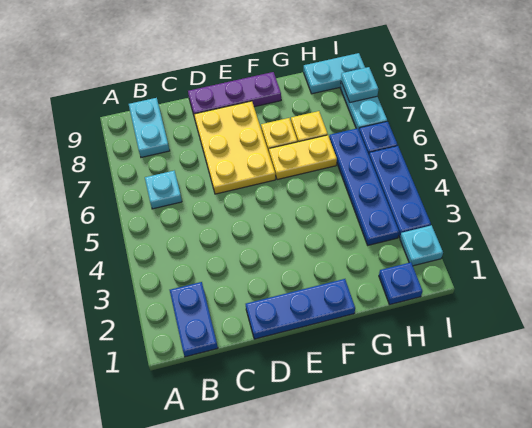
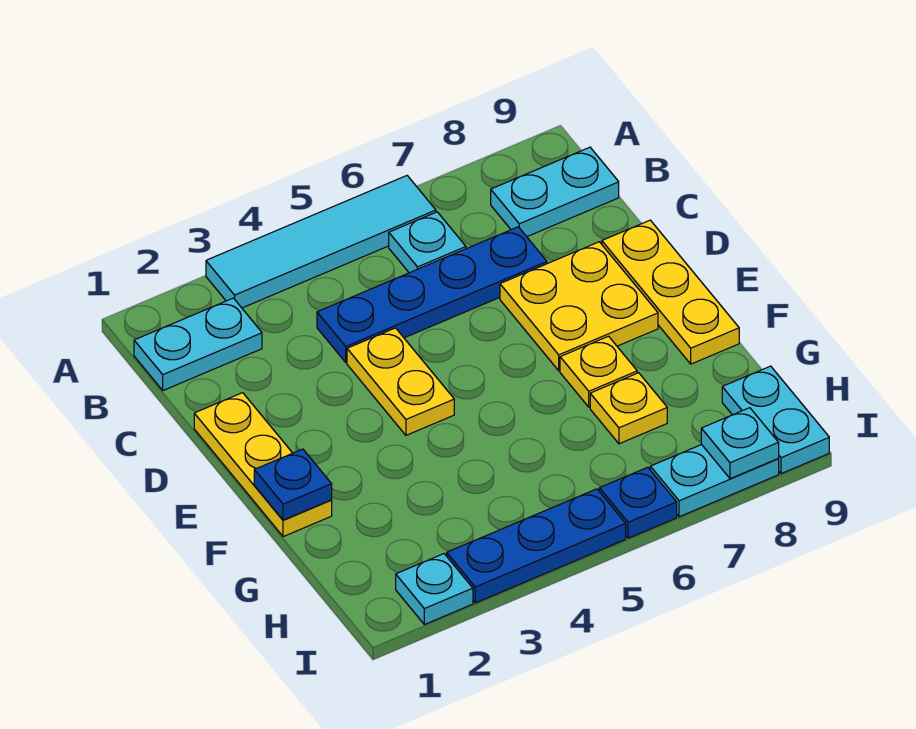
none -> cyan tile A3:A6 level 1
blue plate B1:B2 level 1 -> cyan plate B1:B2 level 1
blue plate D1:F1 level 1 -> yellow plate D1:F1 level 1
yellow plate D6:E8 level 1 -> yellow plate D7:E8 level 1
purple plate D9:F9 level 1 -> yellow plate D9:F9 level 1
yellow plate F6:G6 level 1 -> yellow plate D4:E4 level 1
blue plate H1 level 1 -> blue plate F1 level 2
blue plate H3:H6 level 1 -> blue plate C4:C7 level 1

